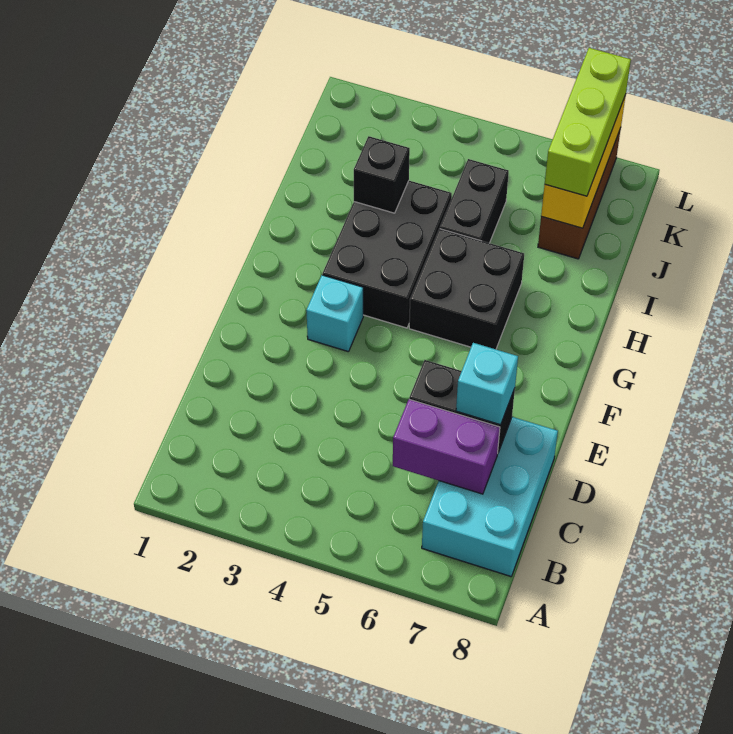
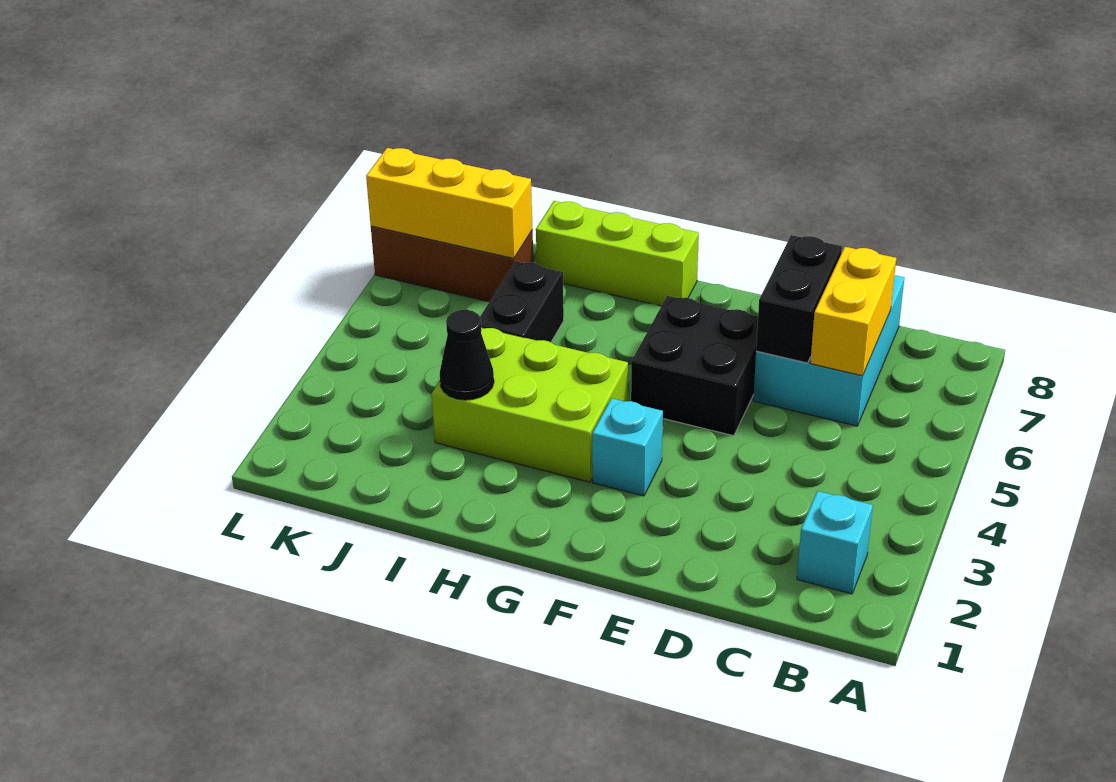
cyan brick B7:D8 level 1 -> cyan brick C6:D8 level 1
purple brick C6:C7 level 2 -> yellow brick C6:C7 level 2
cyan brick D7 level 3 -> cyan brick B2 level 1
black brick G3:I4 level 1 -> lime brick G3:I4 level 1
black brick G5:H6 level 1 -> black brick E5:F6 level 1
black brick I3 level 2 -> black cone I3 level 2
black brick I5:J5 level 1 -> black brick I5:I6 level 1
lime brick J7:L7 level 3 -> lime brick G8:I8 level 1

